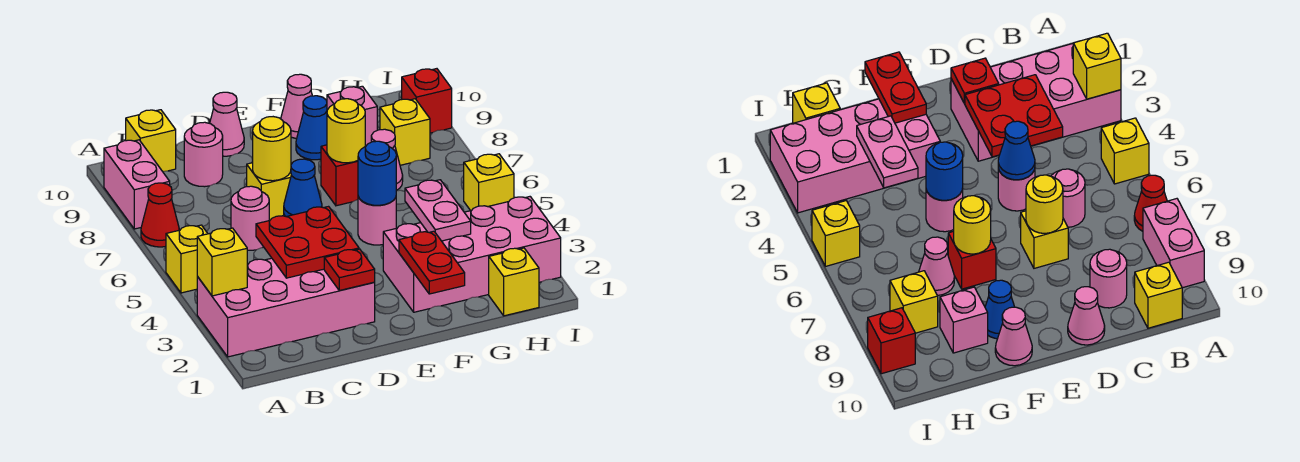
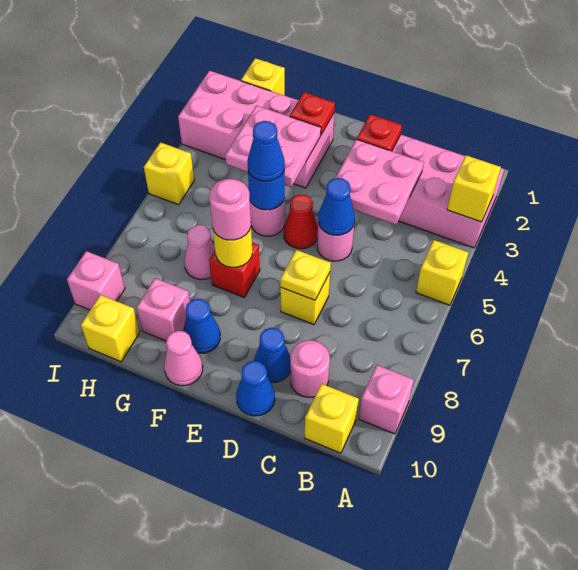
red cone A7 level 1 -> red cone E5 level 1
pink brick A8:A9 level 1 -> pink brick A9 level 1
red plate C3:D4 level 2 -> pink plate C3:D4 level 2
pink round brick C6 level 1 -> pink round brick F7 level 3
yellow round brick D7 level 2 -> yellow plate D7 level 2
none -> blue cone D9 level 1
pink cone D10 level 1 -> blue cone D10 level 1
red plate F1:F2 level 2 -> red plate F2 level 2
none -> blue cone F5 level 3
pink plate G3:G4 level 2 -> pink plate F3:G4 level 2
yellow brick H8 level 1 -> yellow brick H10 level 1
red brick I9 level 1 -> pink brick I9 level 1

